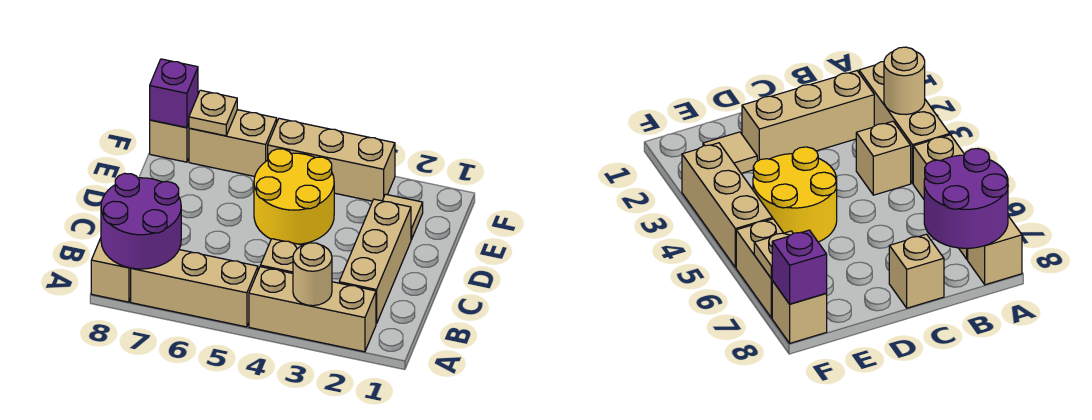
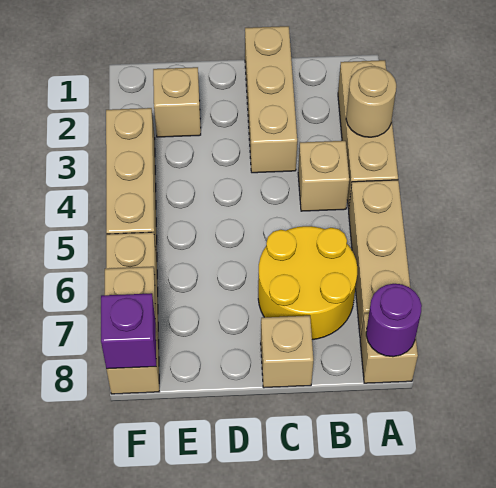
purple round brick A7:B8 level 2 -> purple round brick A8 level 2
tan brick B2:D2 level 1 -> tan brick C1:C3 level 1
yellow round brick D4:E5 level 1 -> yellow round brick B6:C7 level 1
tan tile E2 level 1 -> tan brick E2 level 1

